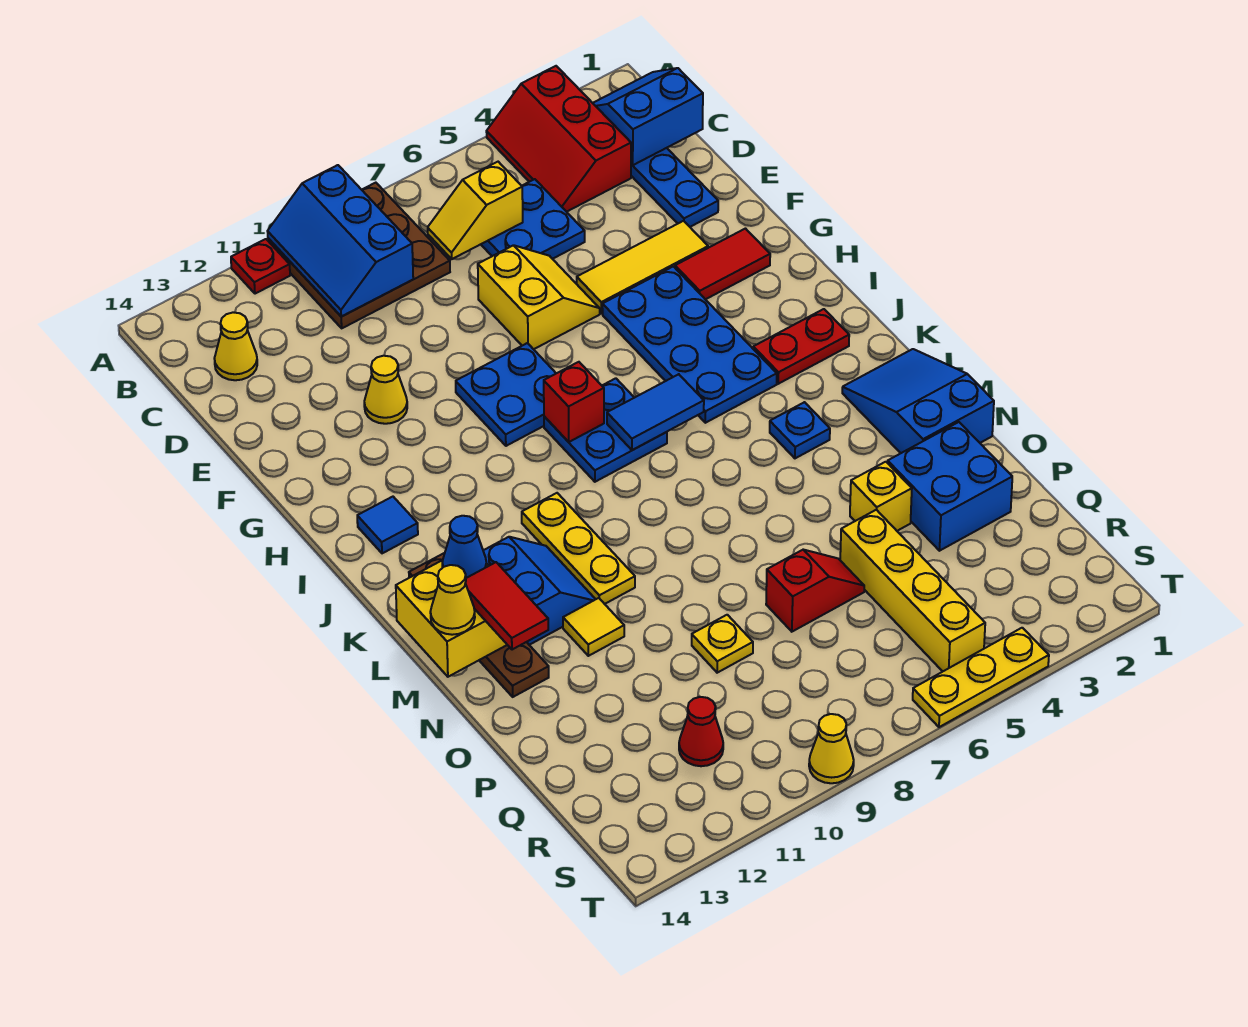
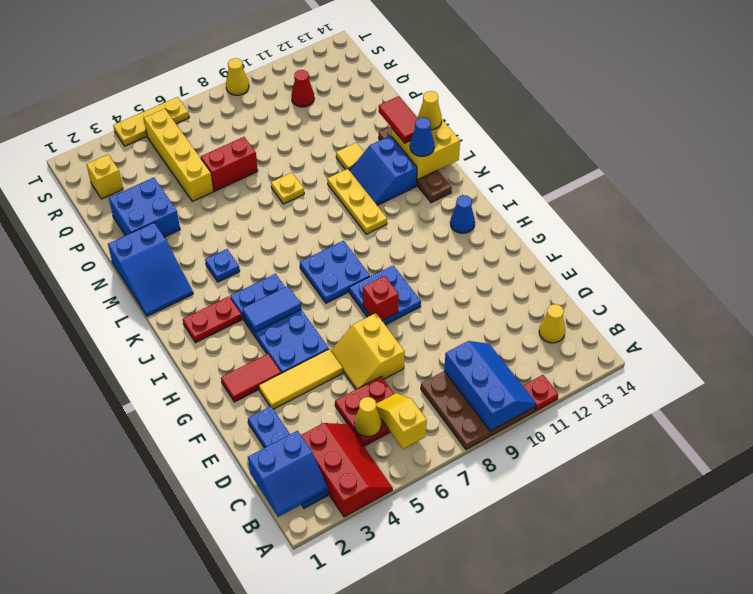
blue plate C5:D6 level 1 -> red plate C5:D6 level 1
yellow slope C6:C7 level 2 top 6 -> yellow slope B6:C6 level 2 top B
yellow cone F11 level 1 -> yellow cone C5 level 2
red brick I8 level 2 -> red brick G8 level 2
blue tile I13 level 1 -> blue cone I13 level 1
blue tile J6:J7 level 2 -> blue tile I4:I5 level 2
yellow brick O4 level 1 -> yellow brick R2 level 1
red slope P6:P7 level 1 top 7 -> red brick P6:P7 level 1
yellow plate P9 level 1 -> yellow plate N8 level 1

